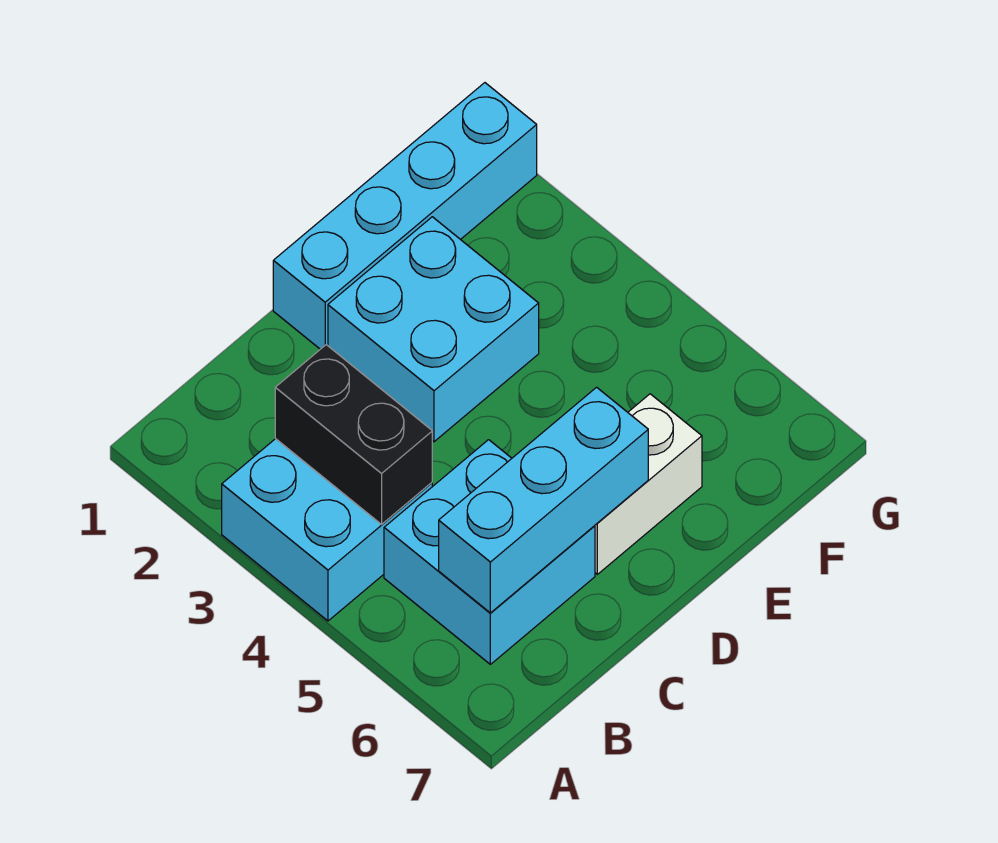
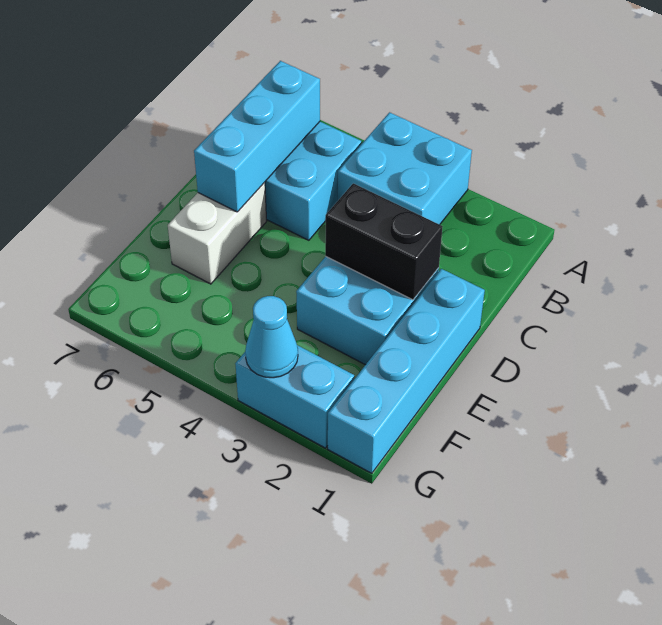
black brick B3:B4 level 2 -> black brick D2:D3 level 2
none -> cyan brick G2:G3 level 1
none -> cyan cone G3 level 2

